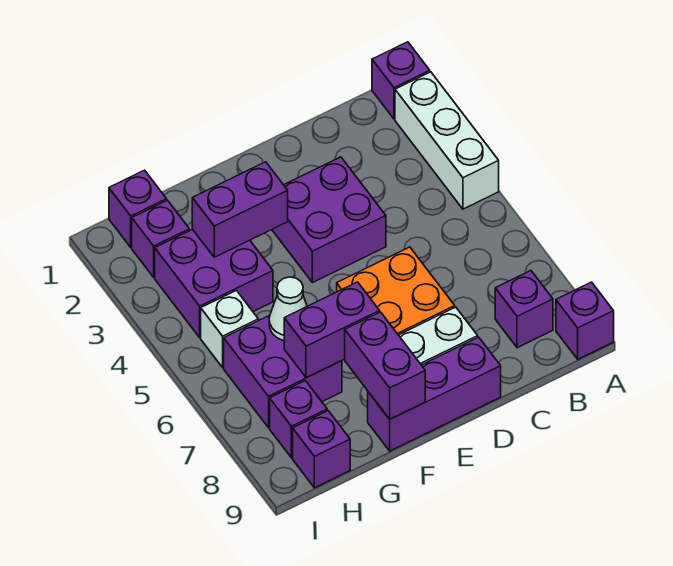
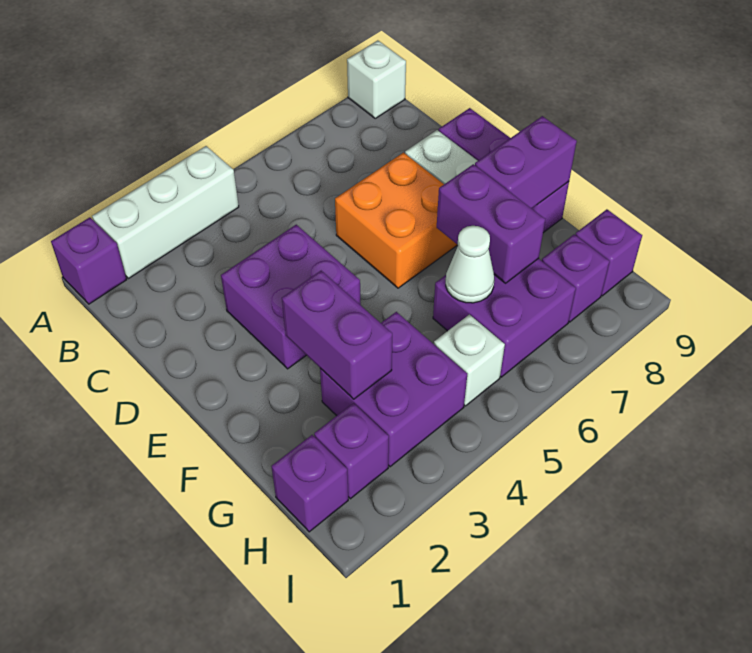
purple brick A9 level 1 -> white brick A9 level 1
purple brick B8 level 1 -> none

